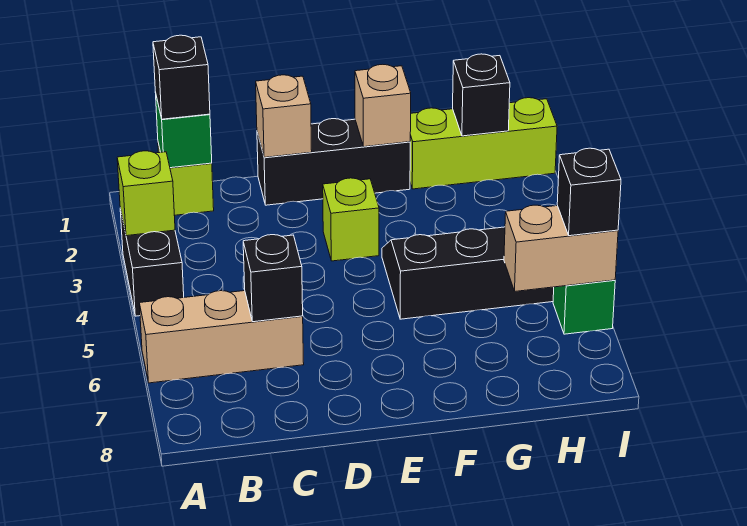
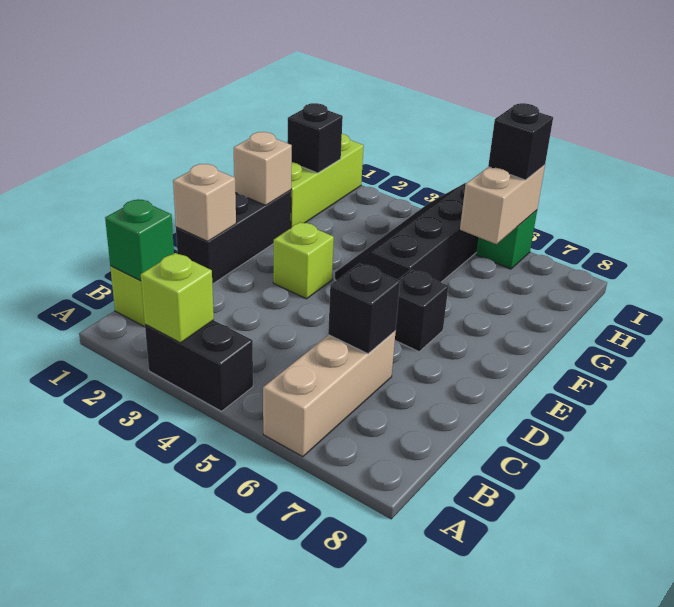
black brick B1 level 3 -> black brick E6 level 1

